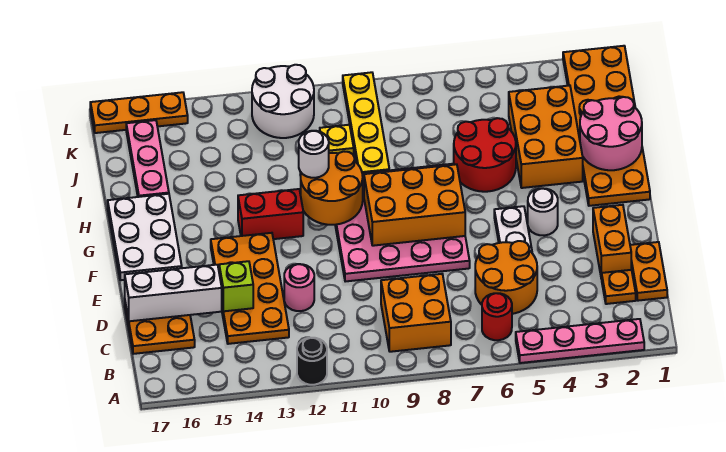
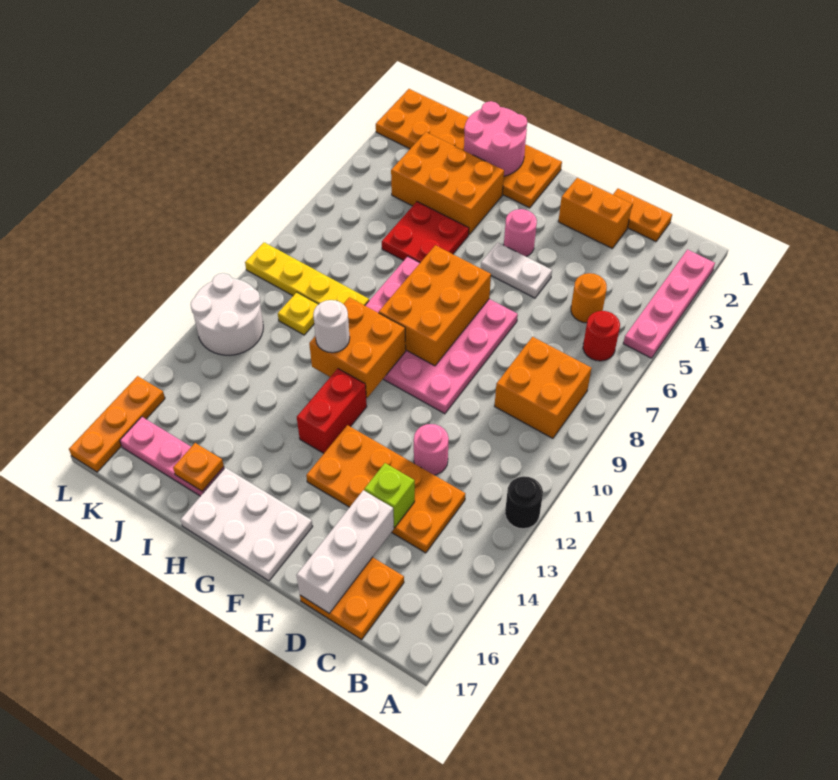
orange plate C2 level 1 -> orange plate I16 level 2
orange round brick C5:D6 level 1 -> orange round brick C5 level 1
white round brick F4 level 1 -> pink round brick F4 level 1
orange round brick G10:H11 level 2 -> orange brick G10:H11 level 2
red round brick H5:I6 level 1 -> red plate H5:I6 level 1

